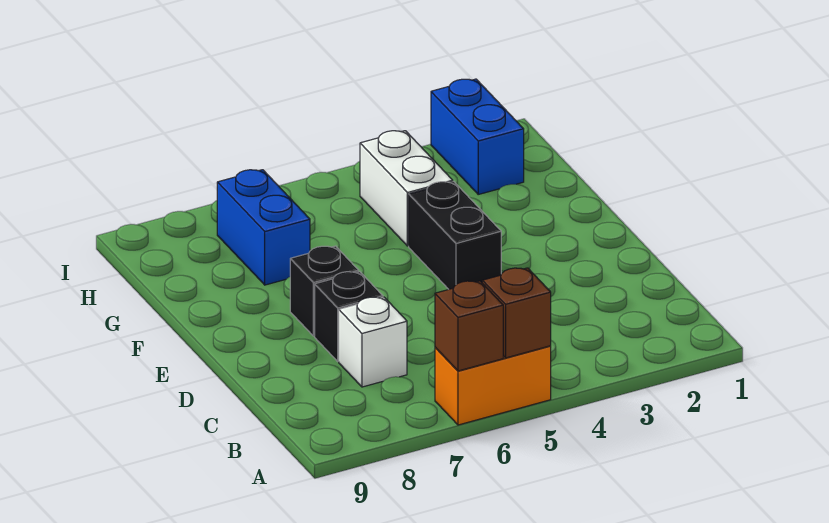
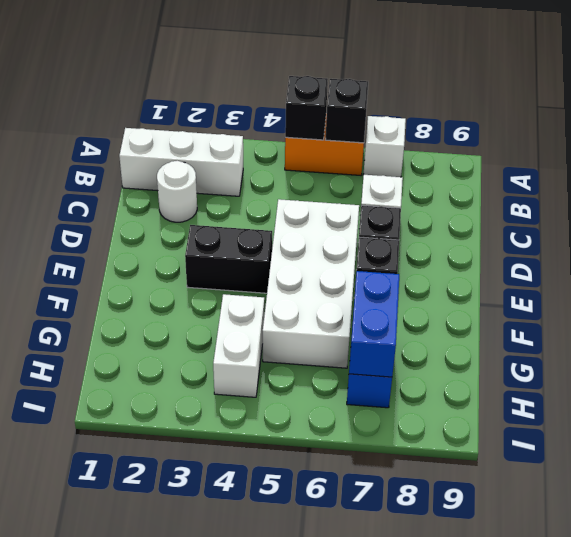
brown brick A5 level 2 -> black brick A5 level 2
brown brick A6 level 2 -> black brick A6 level 2
none -> white brick A7 level 1
none -> white brick B1:B3 level 1
none -> white round brick C2 level 1
none -> white brick D5:G6 level 1
black brick E4:F4 level 1 -> black brick E3:E4 level 1
blue brick H2:I2 level 1 -> blue brick G7:H7 level 2

